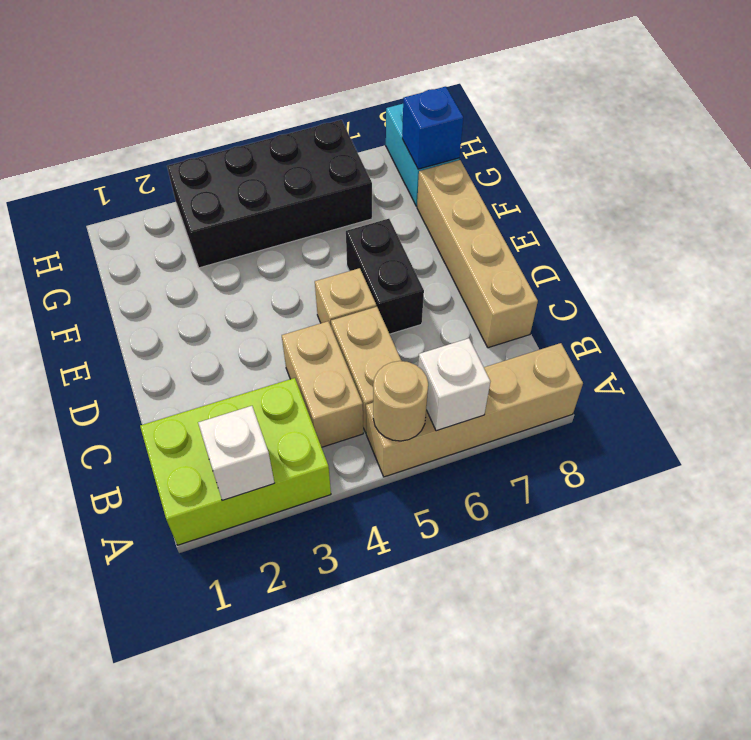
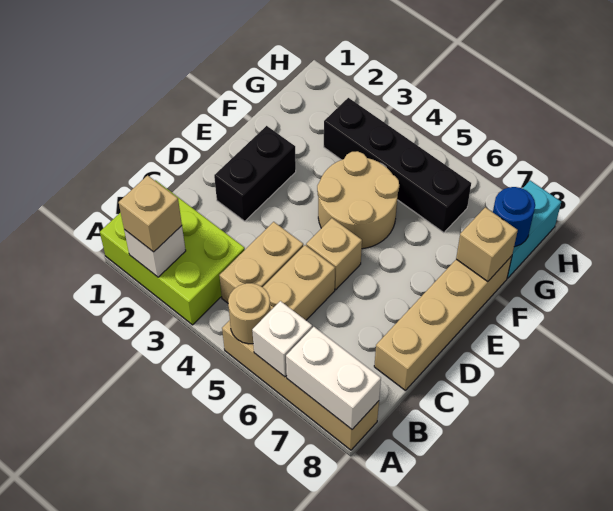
none -> tan brick A2 level 3
none -> white brick A7:A8 level 2
black brick D6:E6 level 1 -> black brick D2:E2 level 1
none -> tan round brick E4:F5 level 1
none -> tan brick F8 level 2
black brick G3:H6 level 1 -> black brick G3:G6 level 1
blue brick G8 level 2 -> blue round brick G8 level 2

